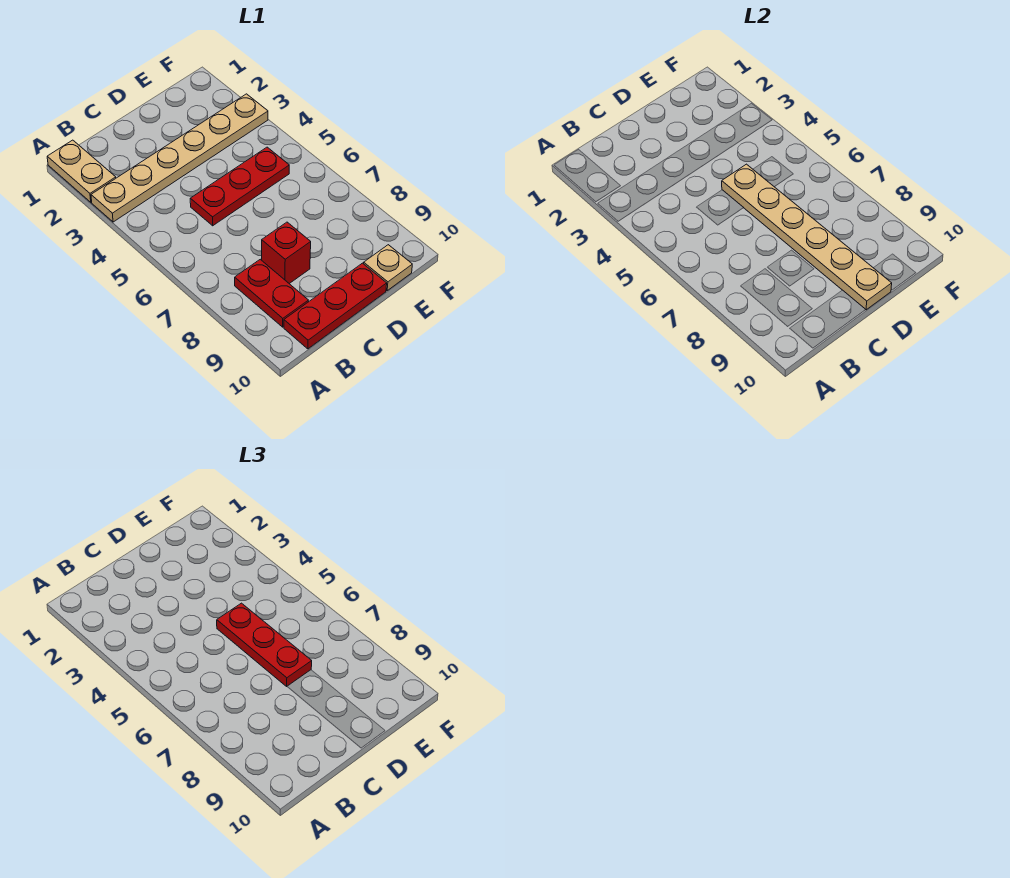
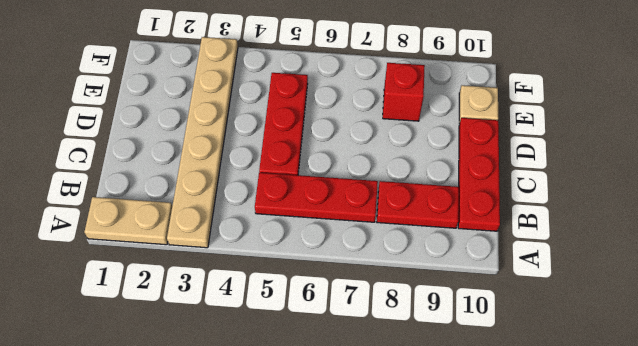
red brick C8 level 1 -> red brick E8 level 1
tan plate D5:D10 level 2 -> none
red plate D5:D7 level 3 -> red plate B5:B7 level 1

